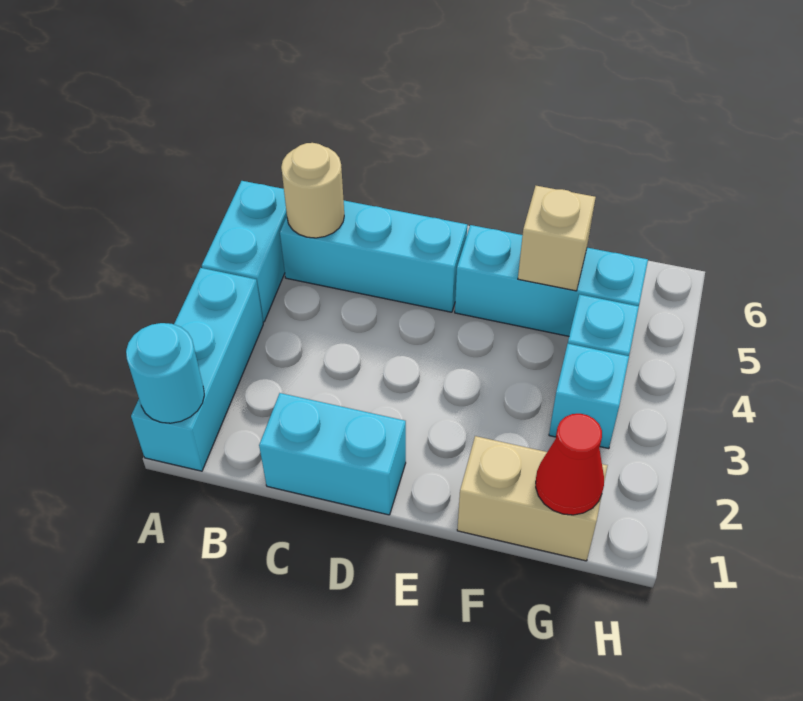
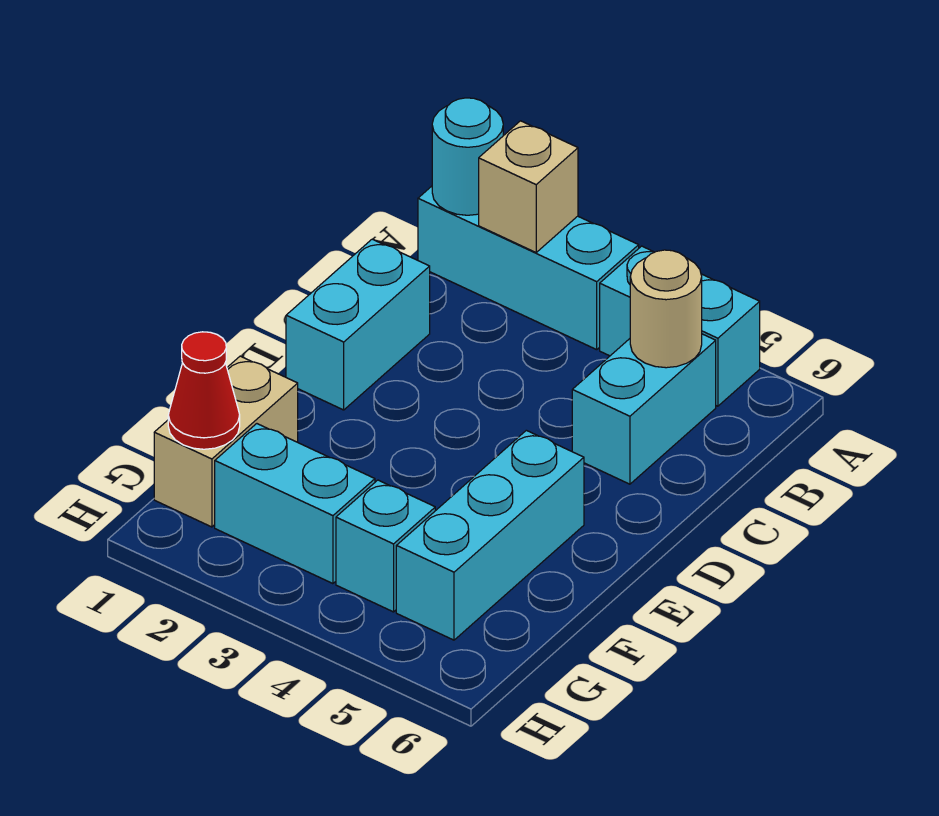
cyan brick B5:D5 level 1 -> cyan brick B5:C5 level 1
tan brick F5 level 2 -> tan brick A2 level 2
cyan brick G3 level 1 -> cyan brick G2:G3 level 1

